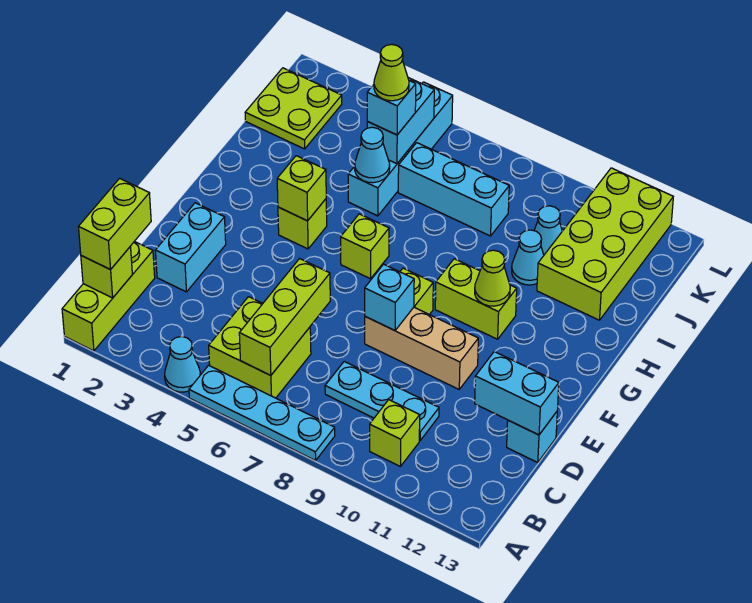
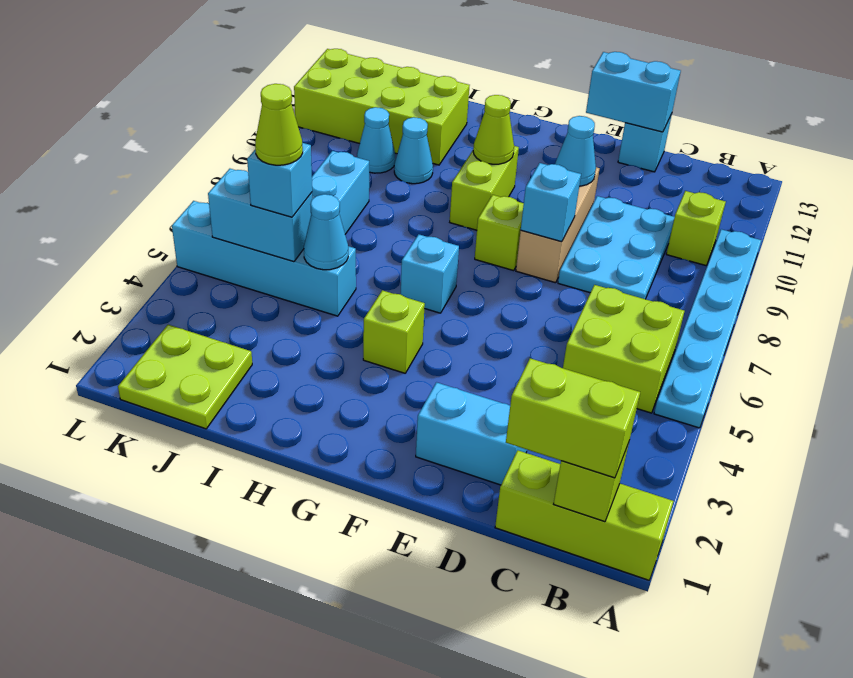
cyan cone A4 level 1 -> cyan cone E10 level 2
cyan plate A5:A8 level 1 -> cyan plate A5:A10 level 1
lime brick B6:D6 level 2 -> none
cyan plate C8:C10 level 1 -> cyan plate C8:D10 level 1
cyan brick D12:D13 level 2 -> cyan brick D13:E13 level 2
lime brick G4 level 2 -> none
lime brick G6 level 1 -> cyan brick G6 level 1

